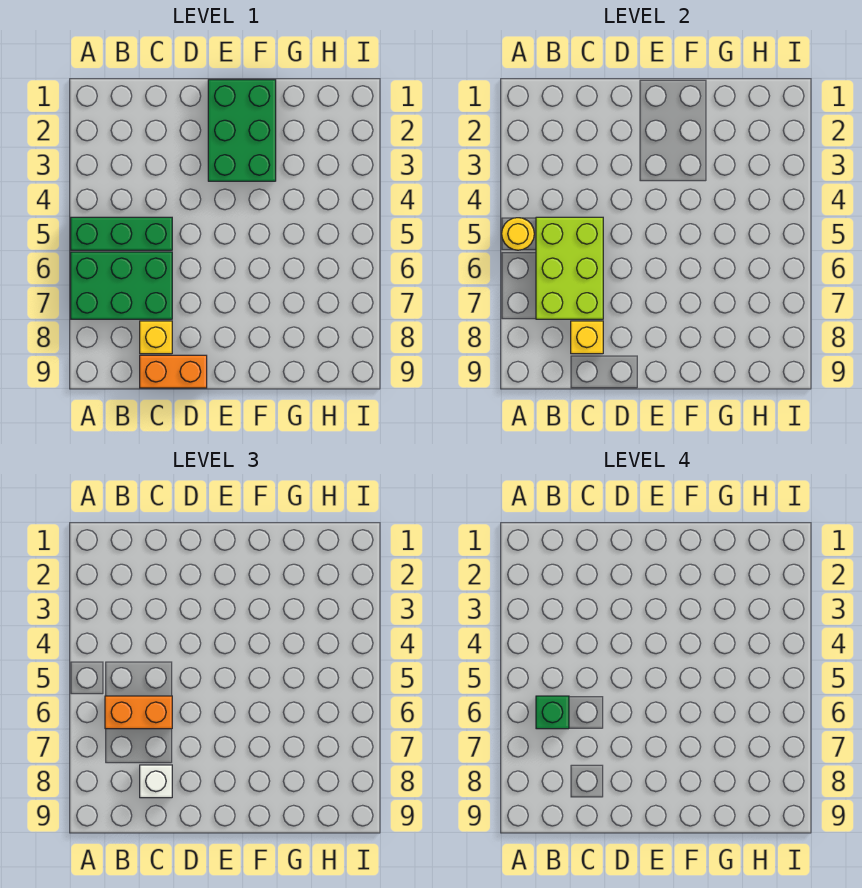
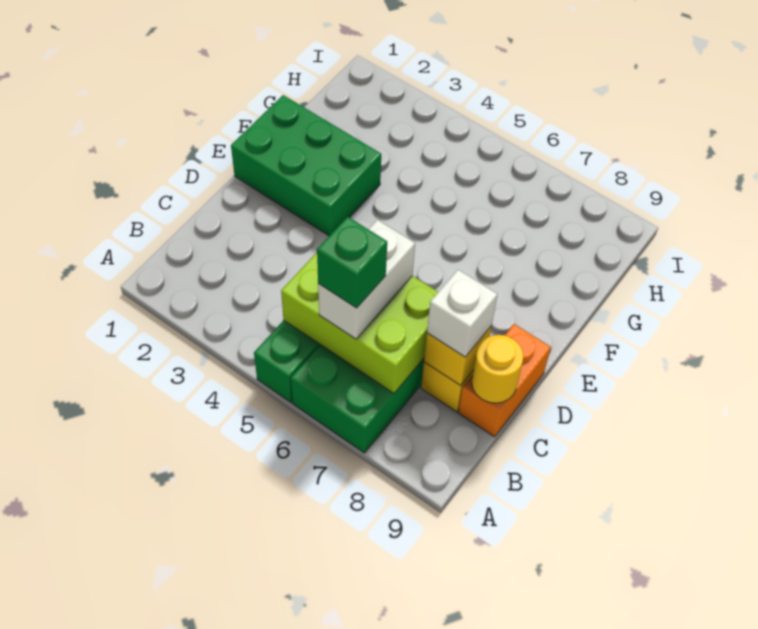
yellow round brick A5 level 2 -> yellow round brick C9 level 2
orange brick B6:C6 level 3 -> white brick B6:C6 level 3

